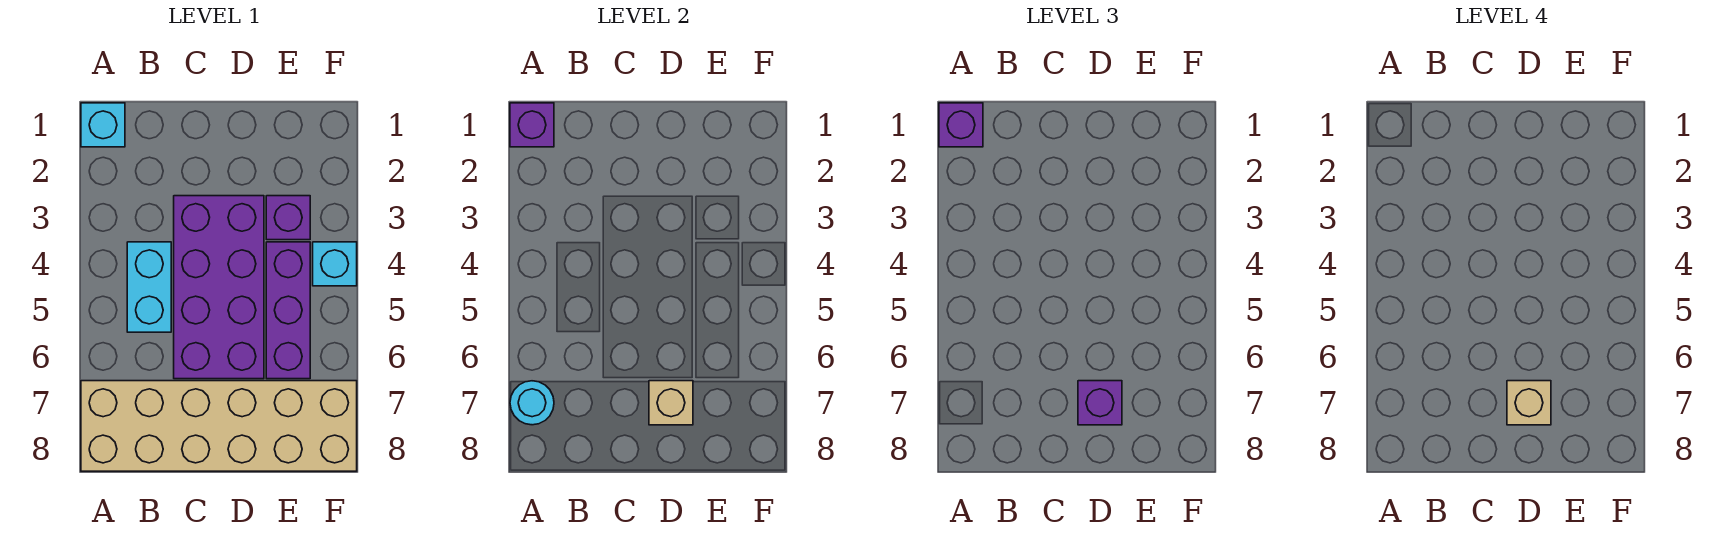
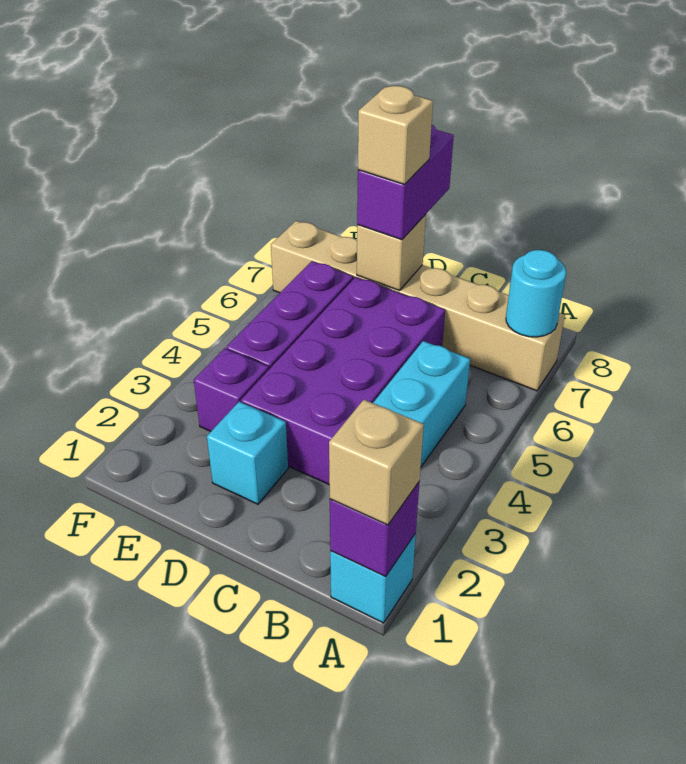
purple brick A1 level 3 -> tan brick A1 level 3
tan brick A7:F8 level 1 -> tan brick A7:F7 level 1
purple brick D7 level 3 -> purple brick D7:D8 level 3
cyan brick F4 level 1 -> cyan brick D2 level 1

